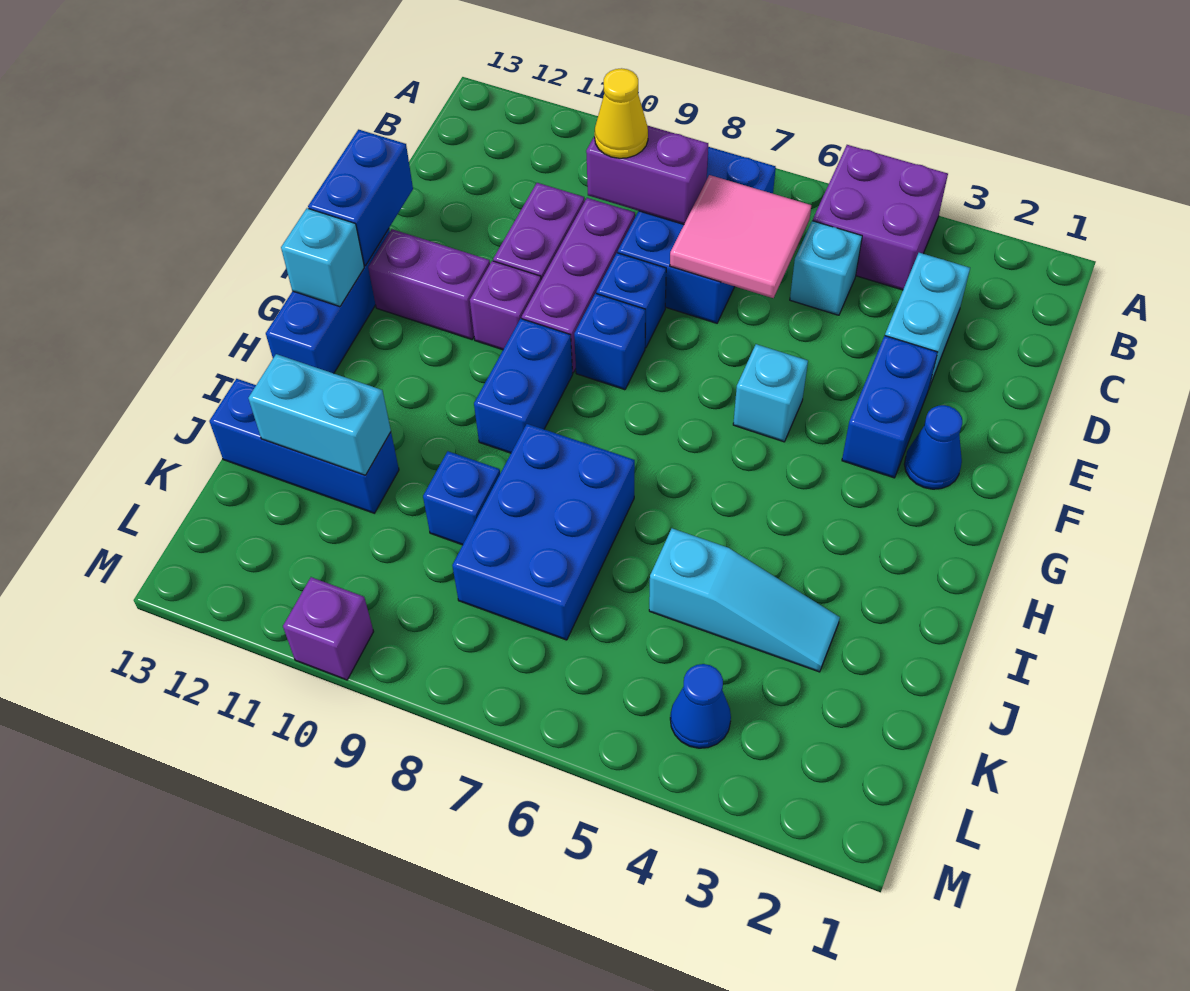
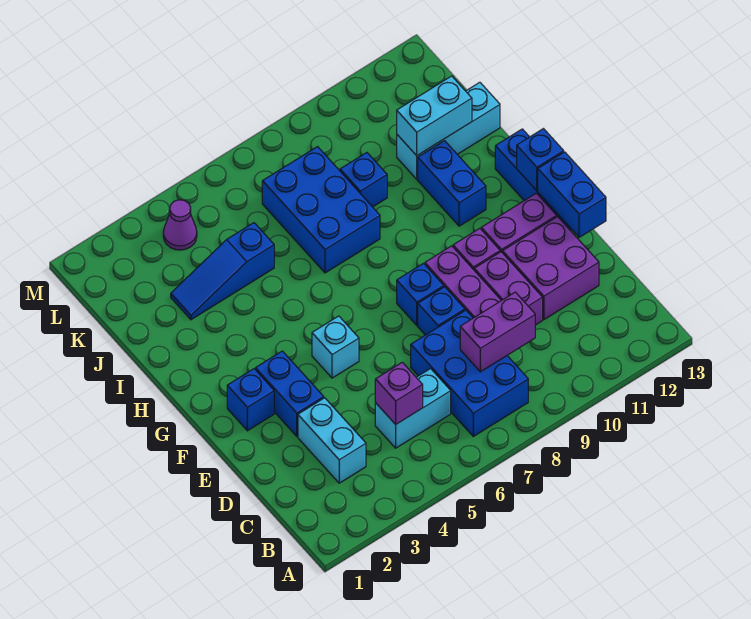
purple brick A4:B5 level 1 -> purple brick D11:E12 level 1
cyan brick C5 level 1 -> cyan brick C5:C6 level 1
pink tile C6:D7 level 2 -> none
yellow cone C9 level 3 -> none
blue cone F2 level 1 -> blue brick F2 level 1
blue brick G9:H9 level 1 -> blue brick H11:I11 level 1
cyan brick G13 level 2 -> blue brick G13 level 2
cyan slope J3:J5 level 1 top 5 -> blue slope J3:J5 level 1 top 5
blue brick J11:J13 level 1 -> cyan brick J11:J13 level 1
blue cone L4 level 1 -> purple cone L4 level 1
purple brick M10 level 1 -> purple brick C5 level 2

